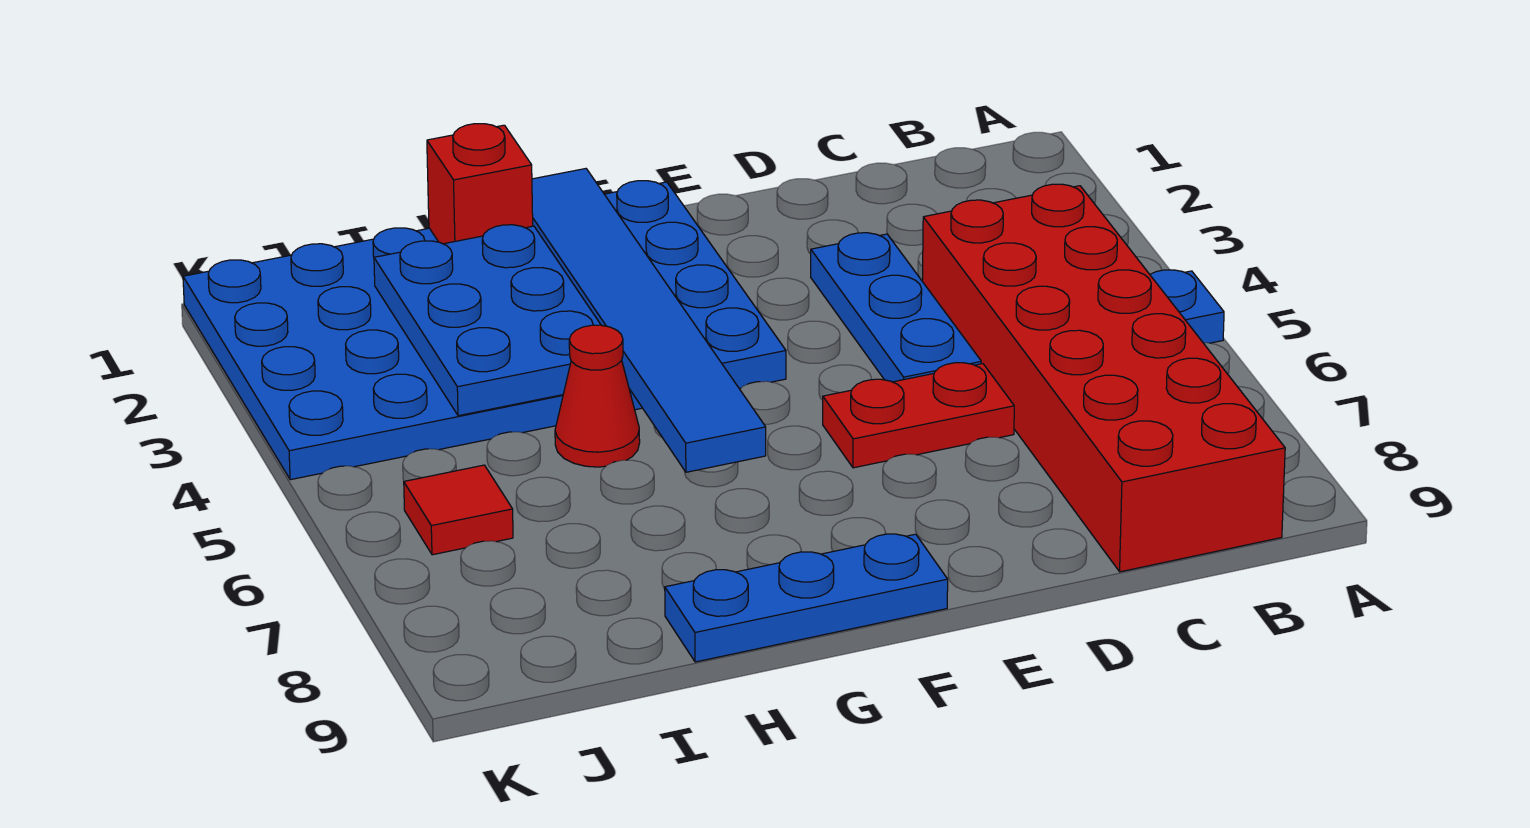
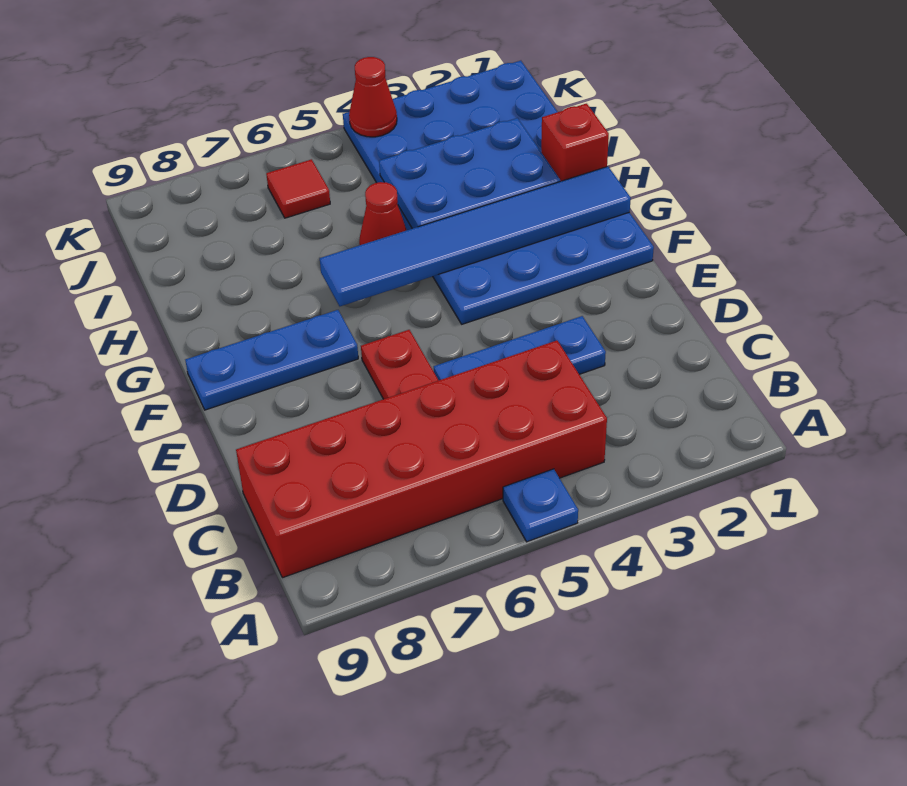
blue plate F9:H9 level 1 -> blue plate F7:F9 level 1
none -> red cone K4 level 2

